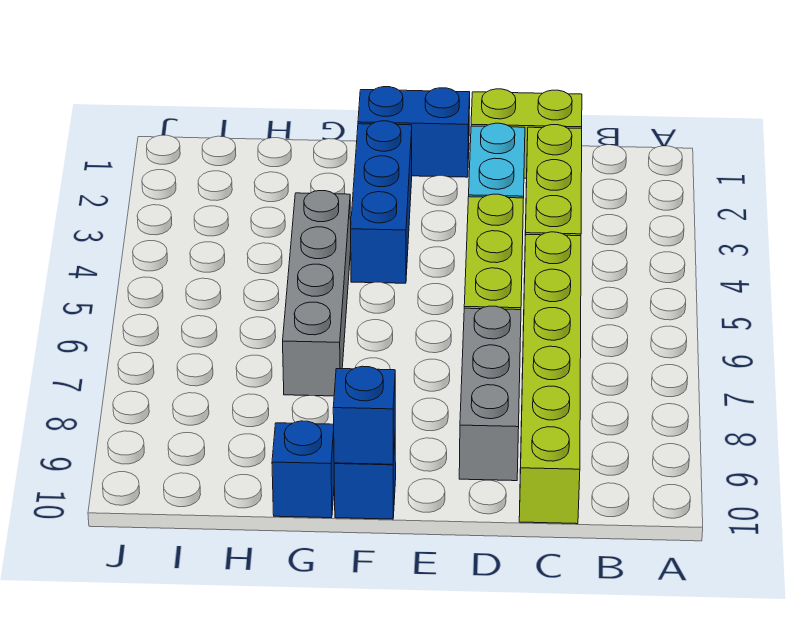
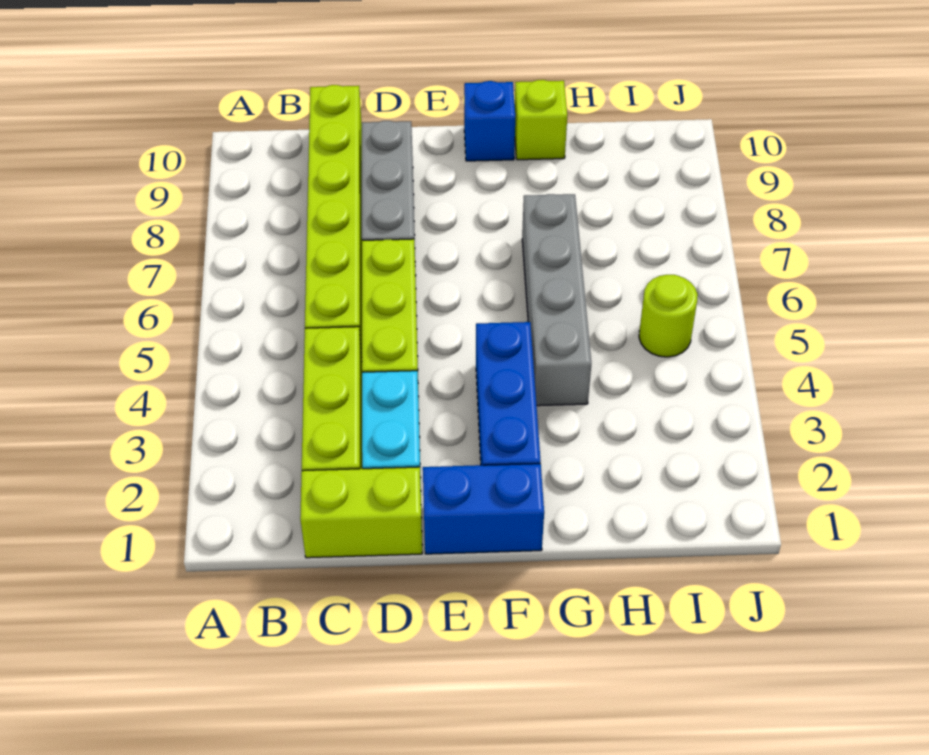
blue brick F10 level 2 -> none
blue brick G10 level 1 -> lime brick G10 level 1
none -> lime round brick I5 level 1

